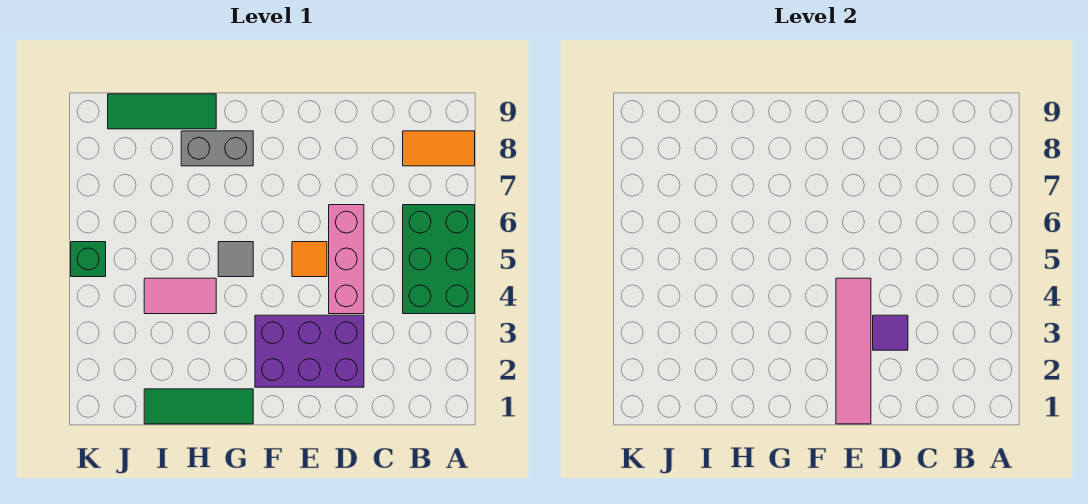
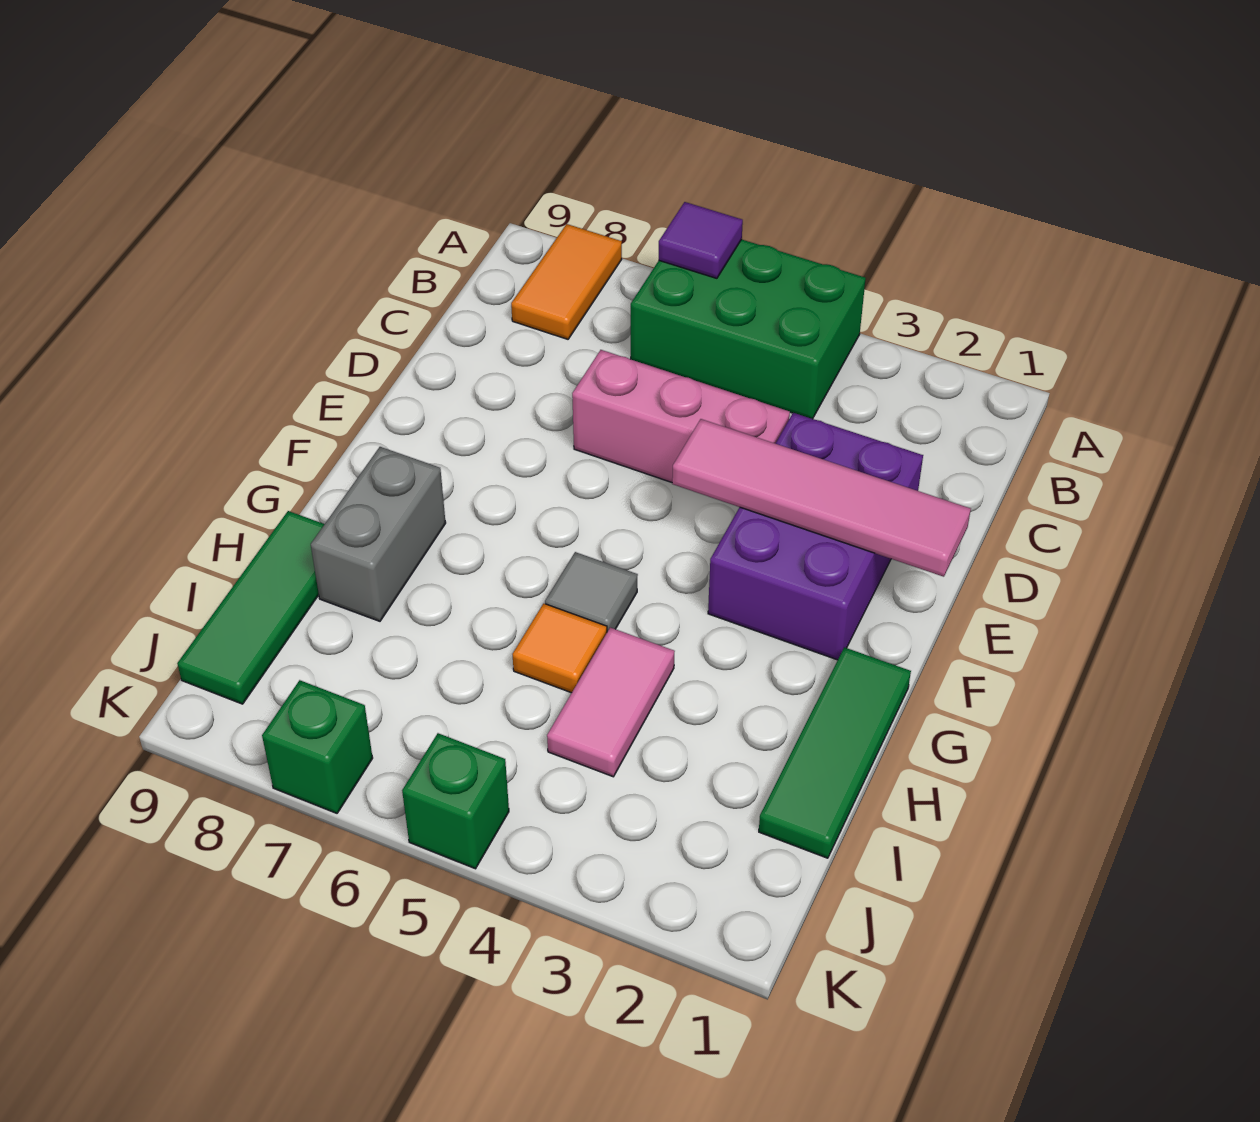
purple tile D3 level 2 -> purple tile A6 level 2
orange tile E5 level 1 -> orange tile H5 level 1
none -> green brick K7 level 1

